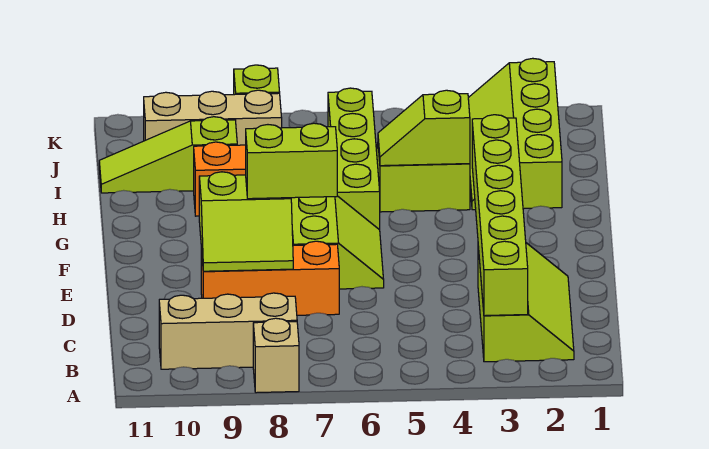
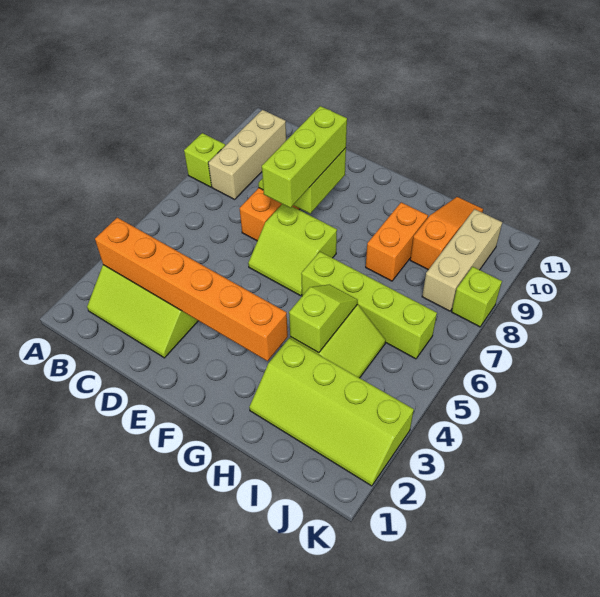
tan brick A8 level 1 -> lime brick A8 level 1
lime brick B3:G3 level 2 -> orange brick B3:G3 level 2
lime brick E7:E8 level 3 -> lime brick E7:E9 level 3
lime slope H2:K3 level 1 top 2 -> lime slope H2:K3 level 1 top 3
lime slope I9:I11 level 1 top 9 -> orange slope I9:I11 level 1 top 9

